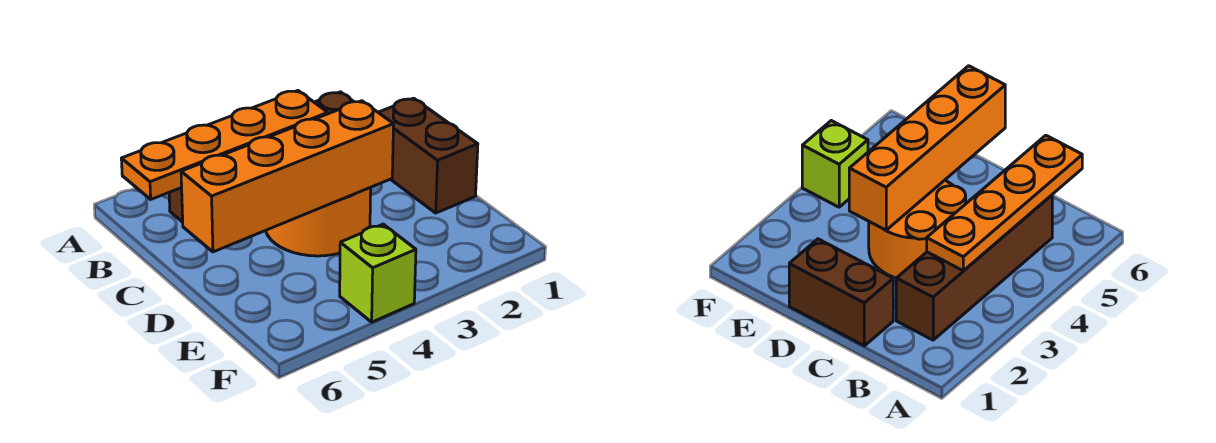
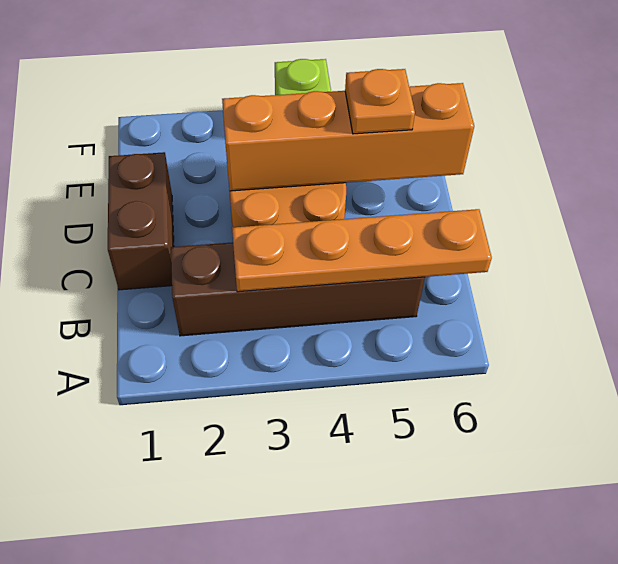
none -> orange plate D5 level 3

